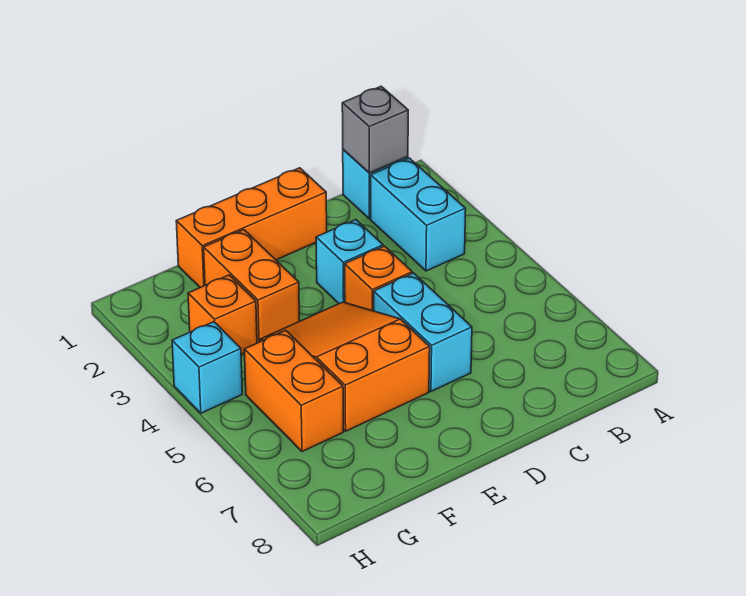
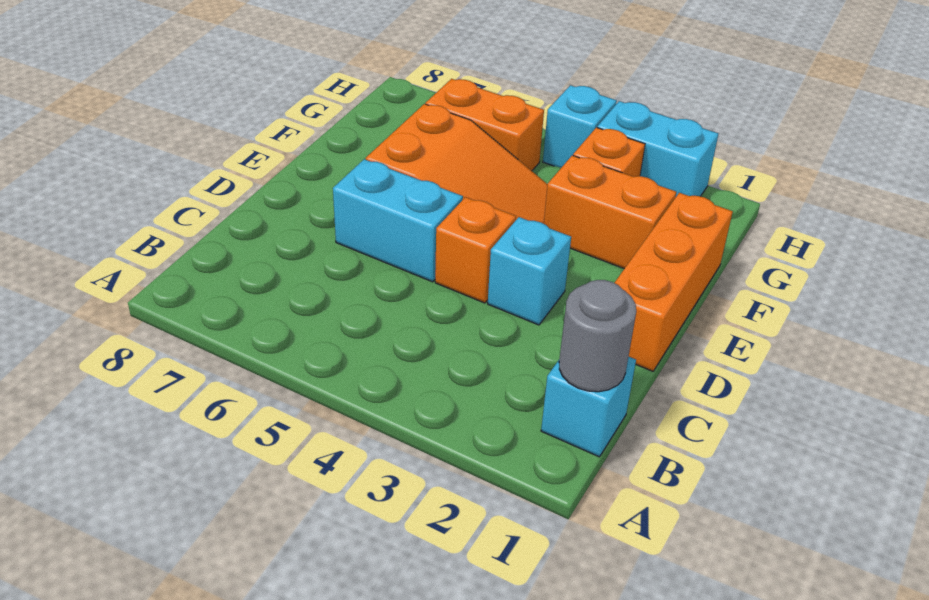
grey brick B1 level 2 -> grey round brick B1 level 2
cyan brick B2:B3 level 1 -> cyan brick H2:H3 level 1

